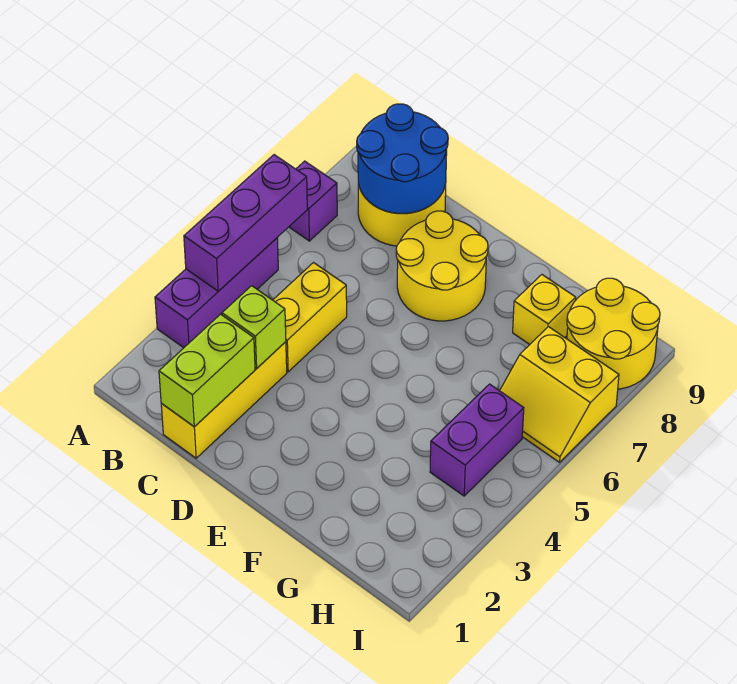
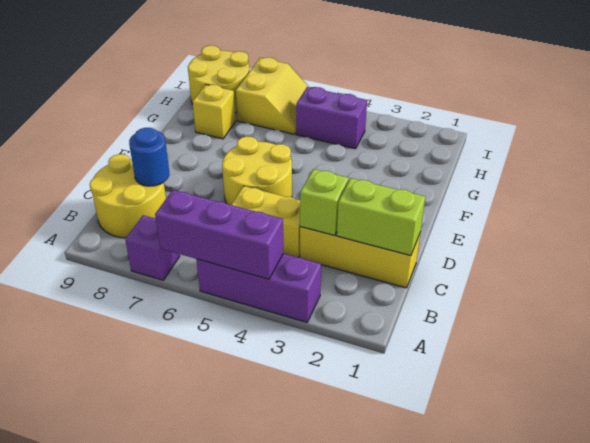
blue round brick B8:C9 level 2 -> blue round brick C8 level 2
yellow round brick D7:E8 level 1 -> yellow round brick D5:E6 level 1

